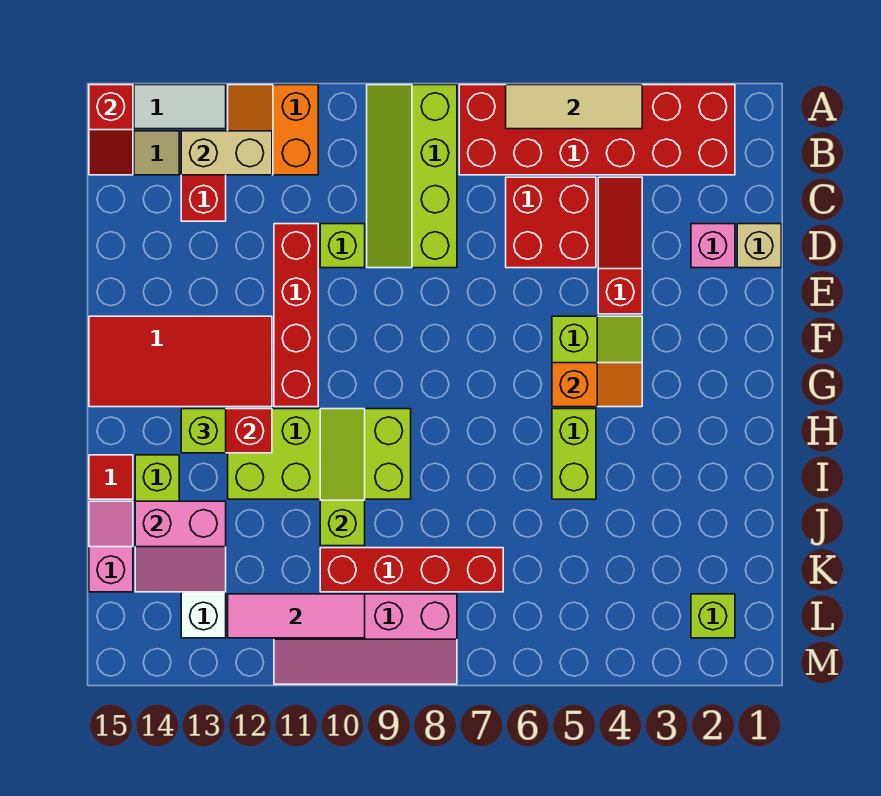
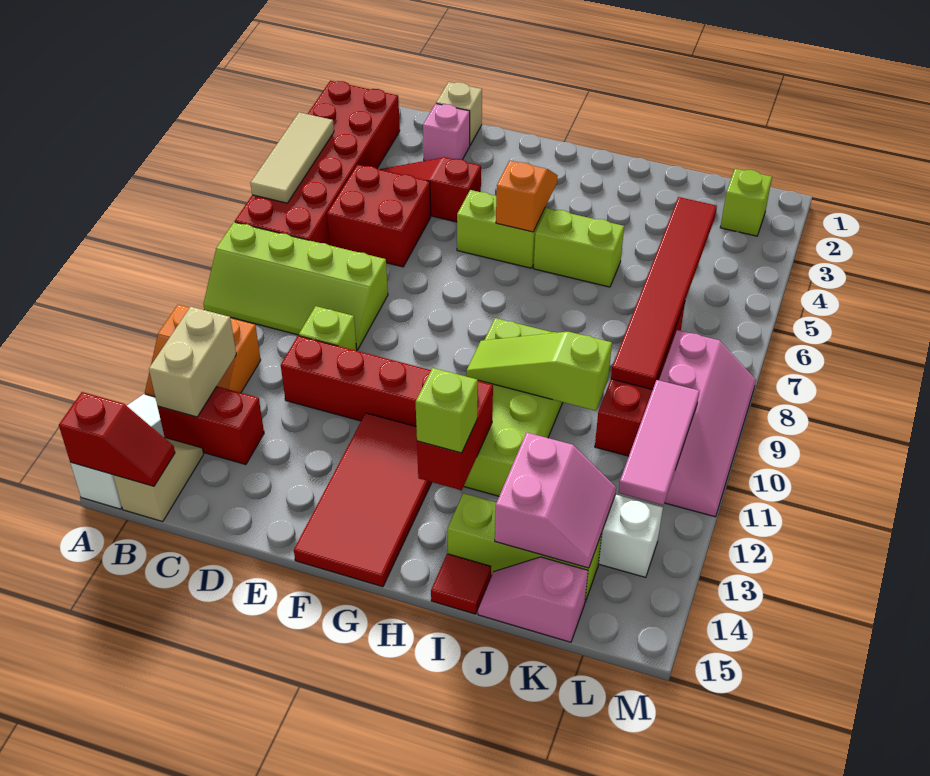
none -> red tile K4:K9 level 2

